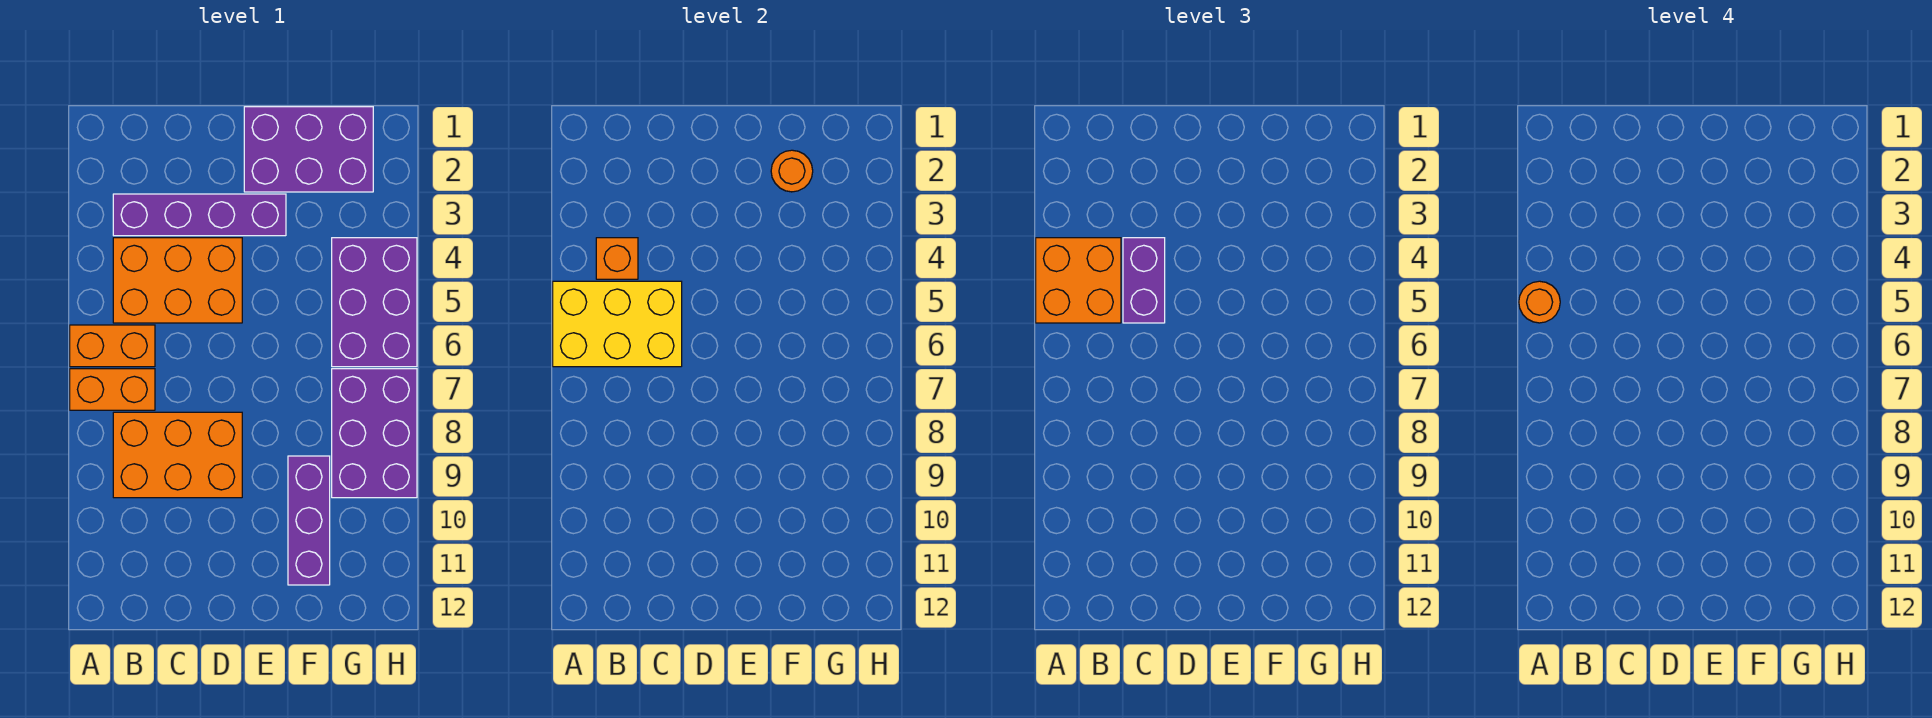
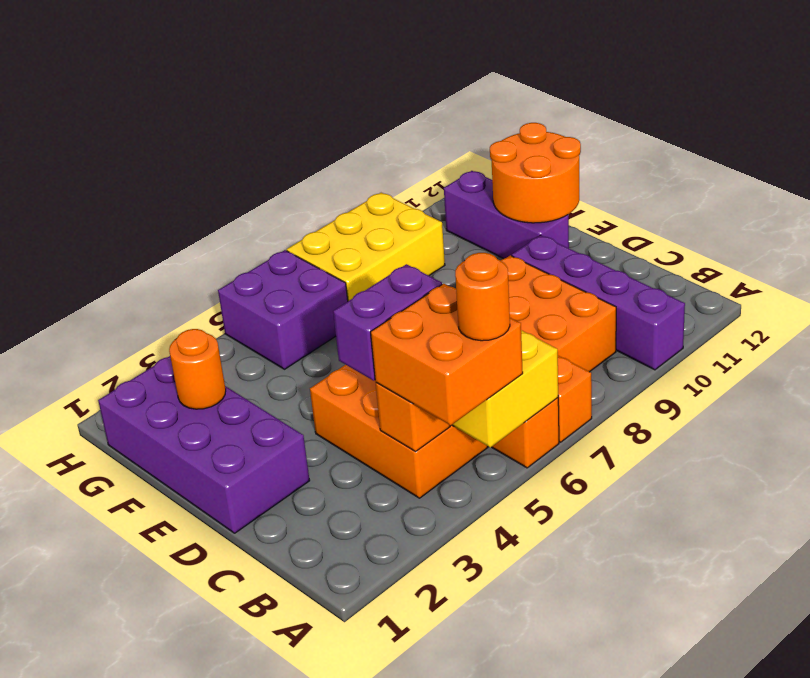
purple brick B3:E3 level 1 -> purple brick A10:D10 level 1
purple brick E1:G2 level 1 -> purple brick D1:G2 level 1
none -> orange round brick E11:F12 level 2
purple brick F9:F11 level 1 -> purple brick E11:G11 level 1
purple brick G4:H6 level 1 -> purple brick G5:H6 level 1
purple brick G7:H9 level 1 -> yellow brick G7:H9 level 1

